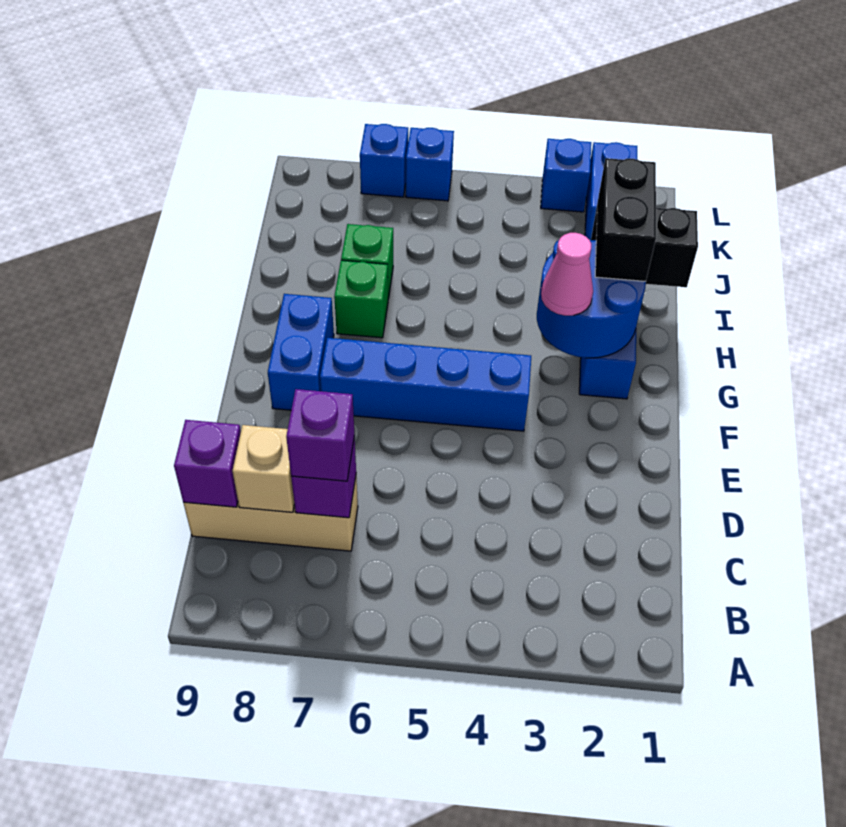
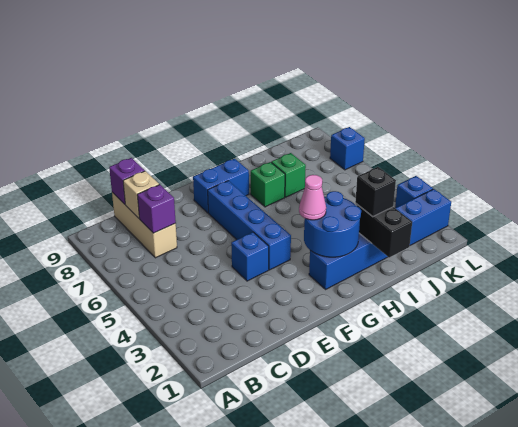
purple brick C7 level 3 -> none
black brick H2:I2 level 3 -> black brick I2 level 3
blue brick L6 level 1 -> blue brick E4 level 1

